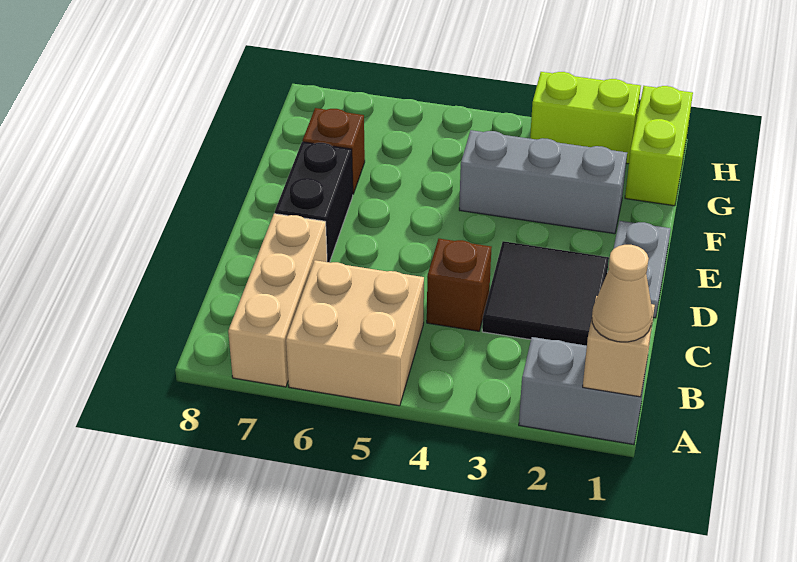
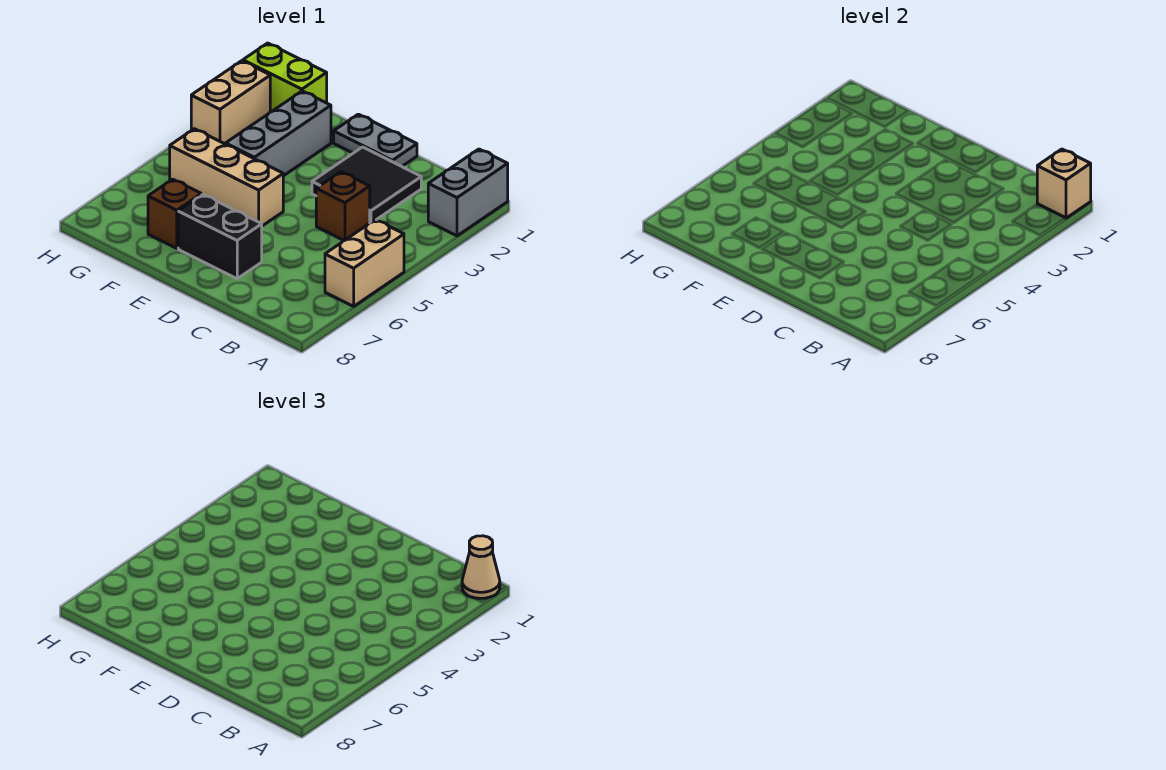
tan brick A5:B6 level 1 -> tan brick A5:A6 level 1
tan brick A7:C7 level 1 -> tan brick E5:G5 level 1
lime brick H2:H3 level 1 -> tan brick H2:H3 level 1

